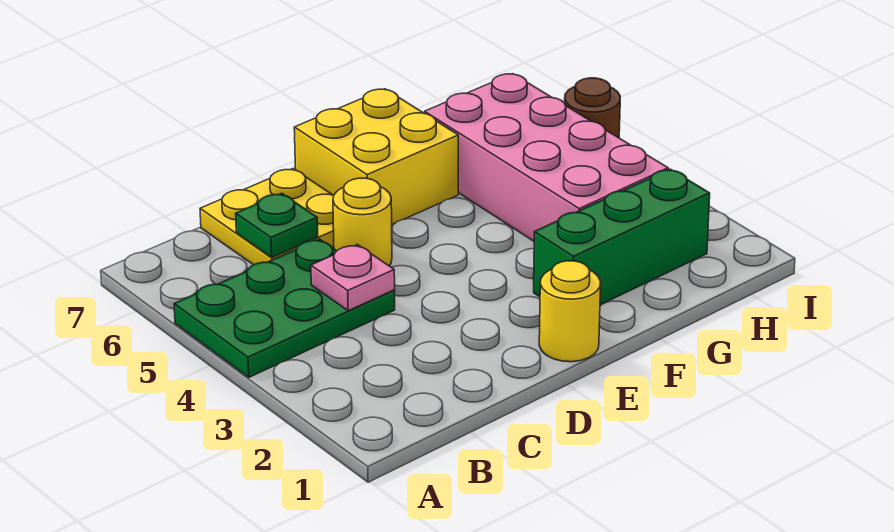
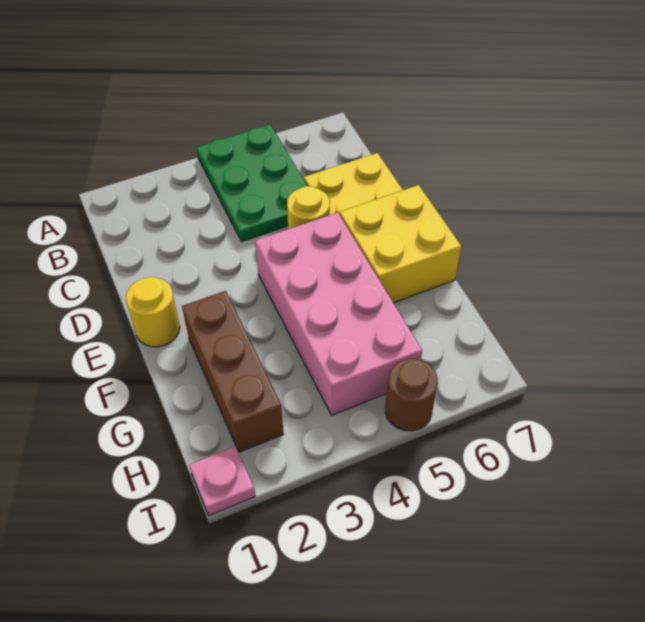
pink plate C4 level 2 -> pink plate I1 level 1
green plate C6 level 2 -> none
green brick F2:H2 level 1 -> brown brick F2:H2 level 1
pink brick G3:H6 level 1 -> pink brick E4:H5 level 1

